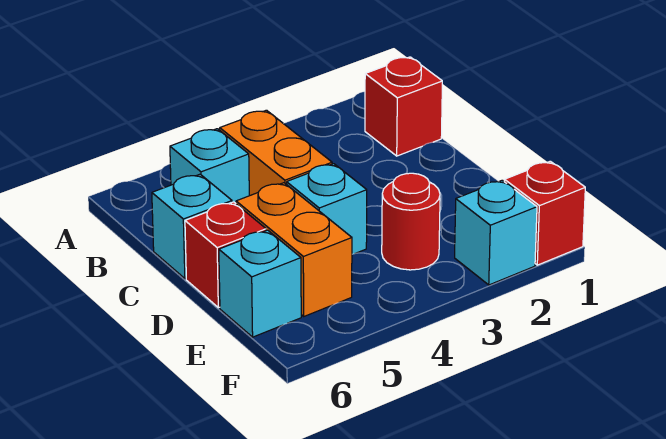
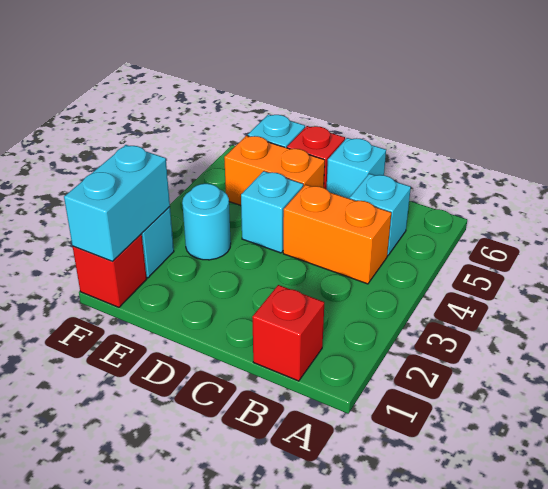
red round brick E3 level 1 -> cyan round brick E3 level 1
none -> cyan brick F1:F2 level 2

